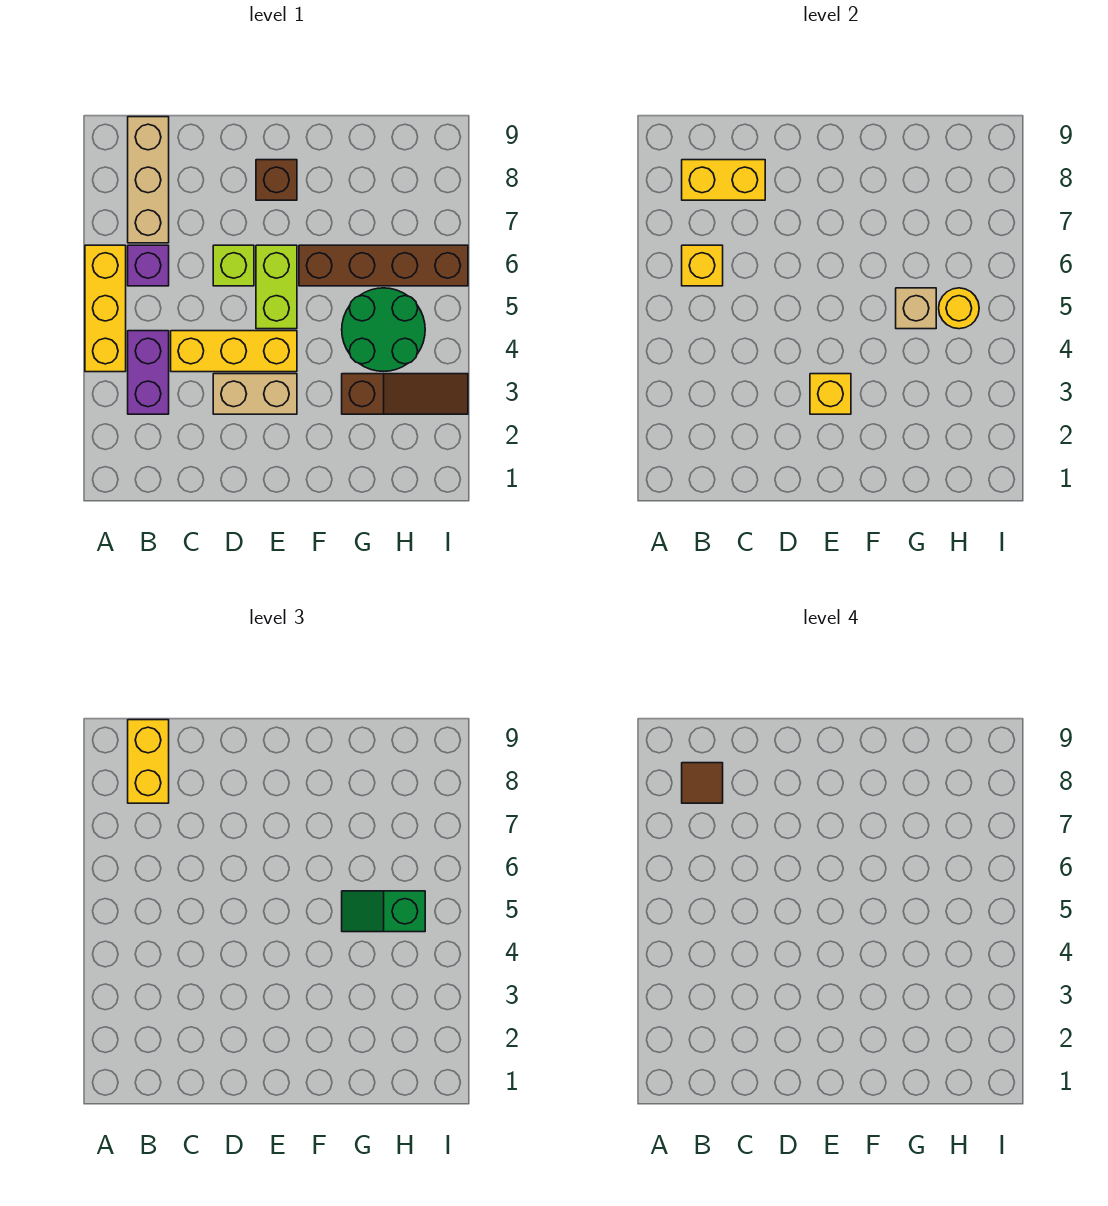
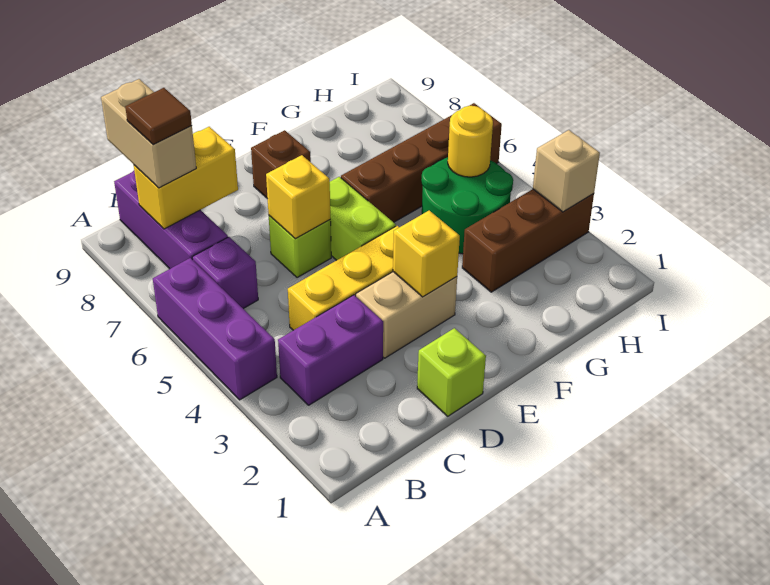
yellow brick A4:A6 level 1 -> purple brick A4:A6 level 1
purple brick B3:B4 level 1 -> purple brick B3:C3 level 1
yellow brick B6 level 2 -> yellow brick D6 level 2
tan brick B7:B9 level 1 -> purple brick B7:B9 level 1
yellow brick B8:B9 level 3 -> tan brick B8:B9 level 3
none -> lime brick D1 level 1
brown slope G3:I3 level 1 top G -> brown brick G3:I3 level 1
tan brick G5 level 2 -> tan brick I3 level 2
green slope G5:H5 level 3 top H -> none

